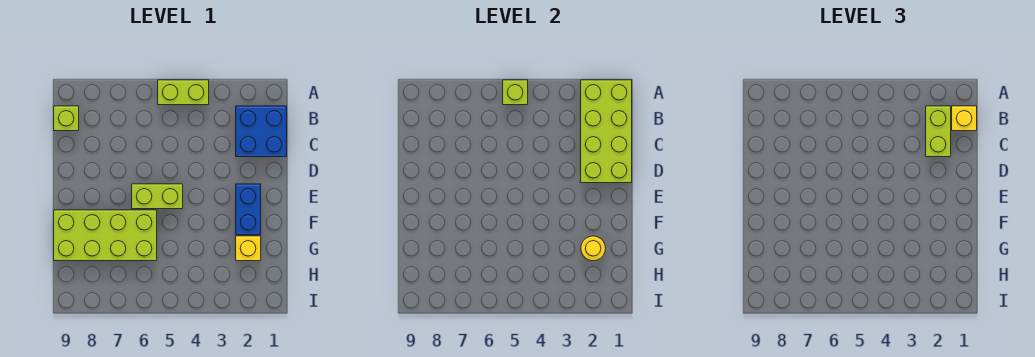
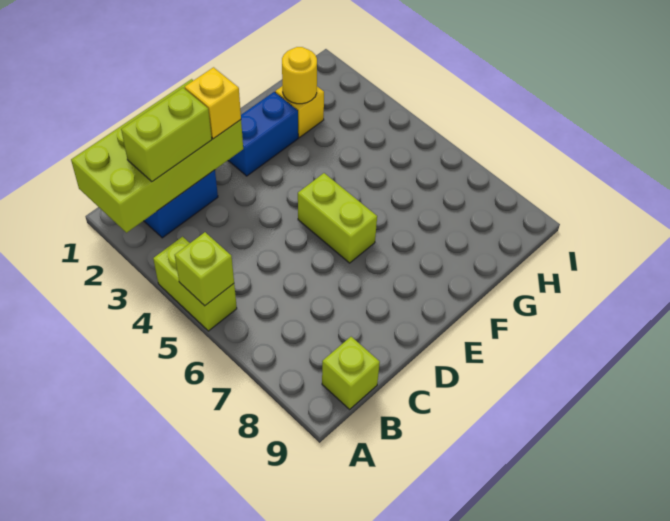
yellow brick B1 level 3 -> yellow brick D2 level 3
lime brick F6:G9 level 1 -> none

